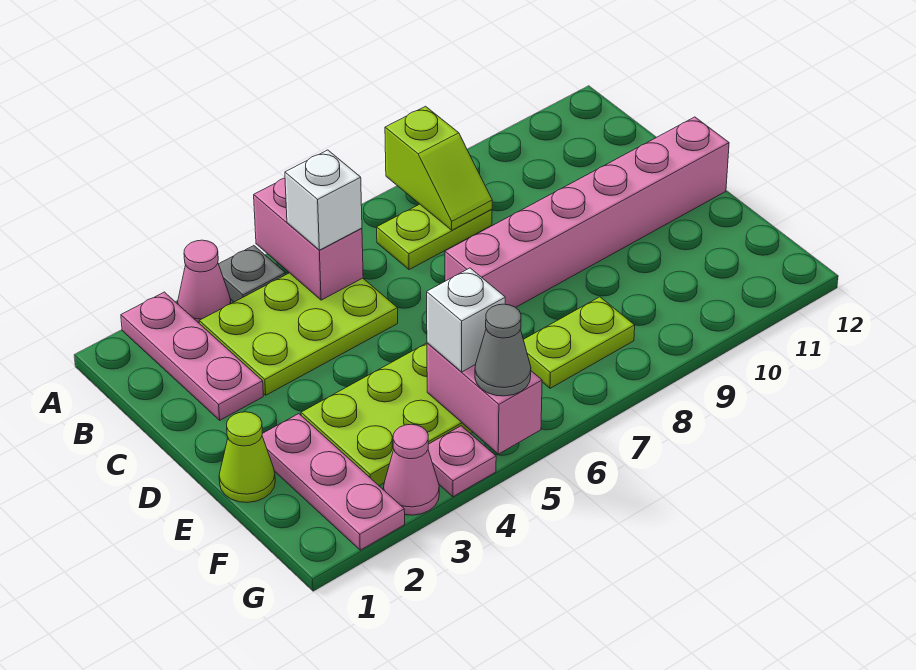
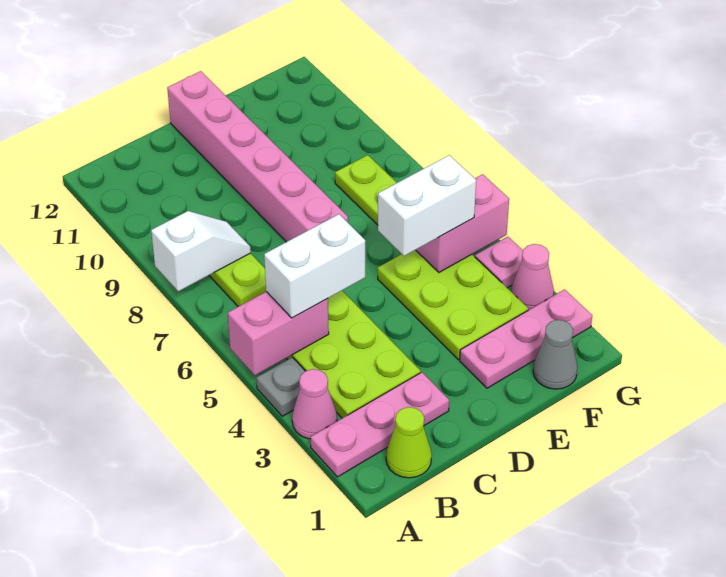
lime slope A8:B8 level 2 top A -> white slope A8:B8 level 2 top A
white brick B5 level 3 -> white brick B5:C5 level 3
lime cone E1 level 1 -> lime cone B1 level 1
white brick F5 level 3 -> white brick E5:F5 level 3
grey cone G5 level 3 -> grey cone F1 level 1

